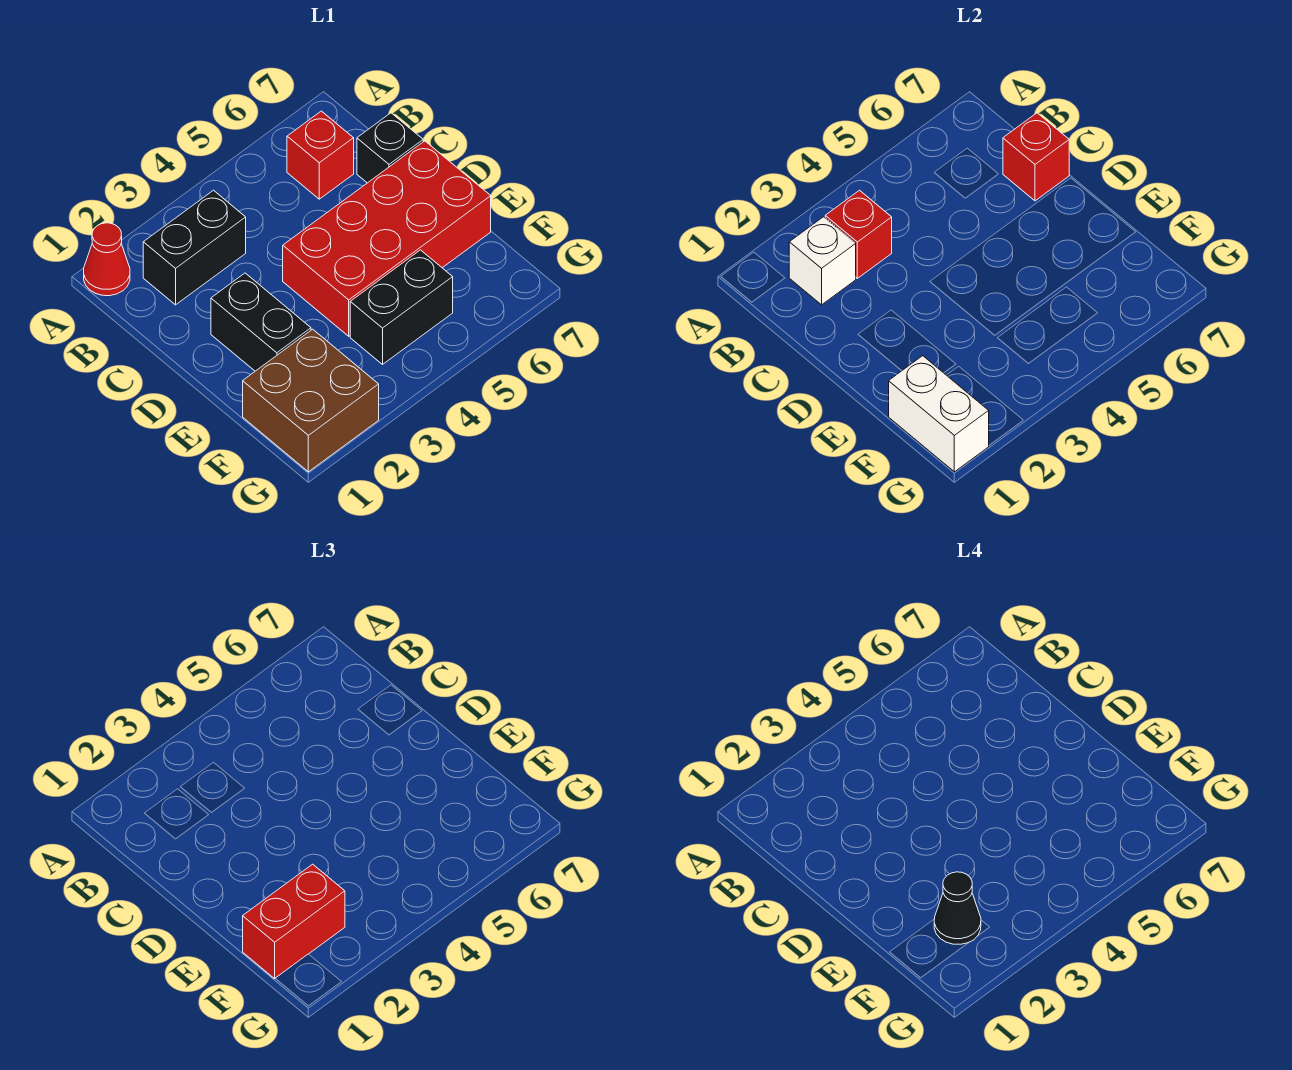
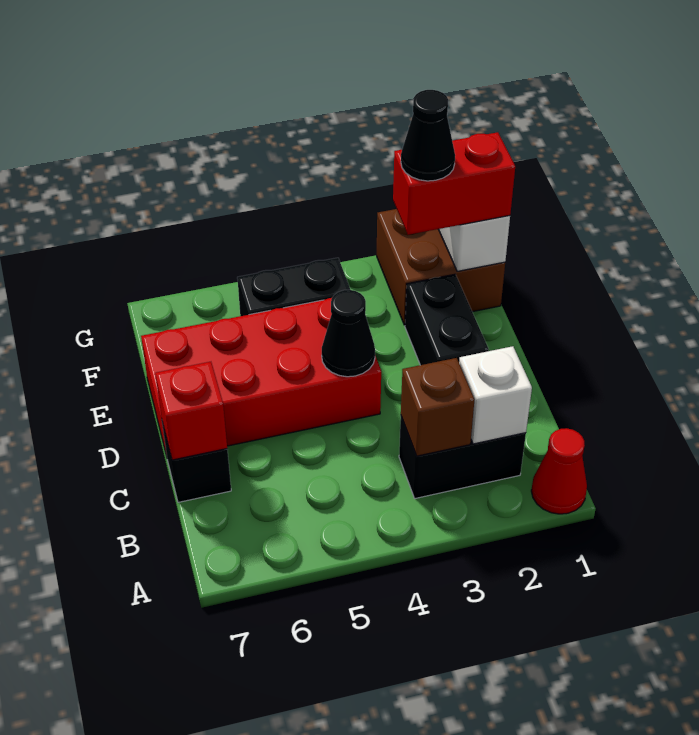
red brick B3 level 2 -> brown brick B3 level 2
red brick B6 level 1 -> none
none -> black cone D4 level 2

